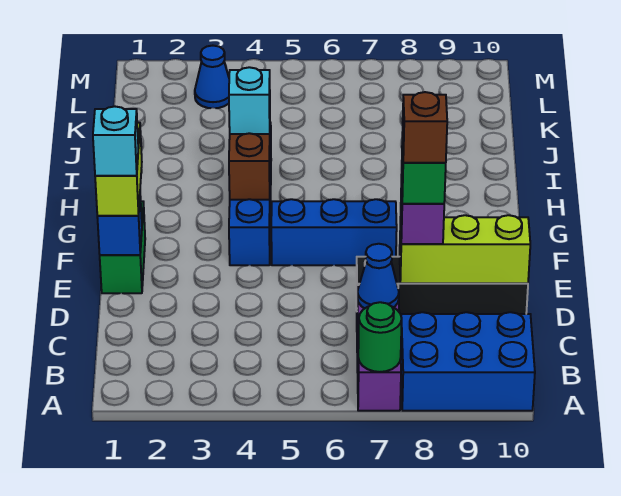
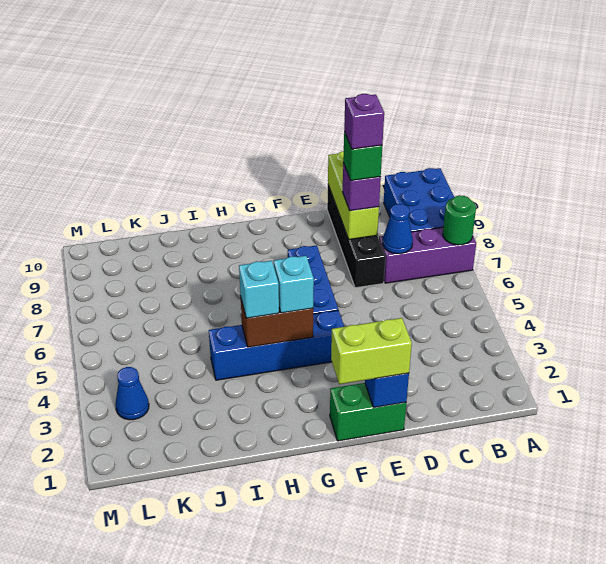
brown brick D8 level 5 -> purple brick D8 level 5
cyan brick E1 level 4 -> cyan brick G4 level 3

